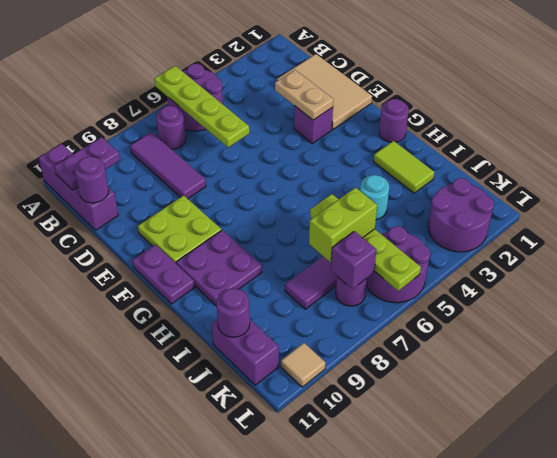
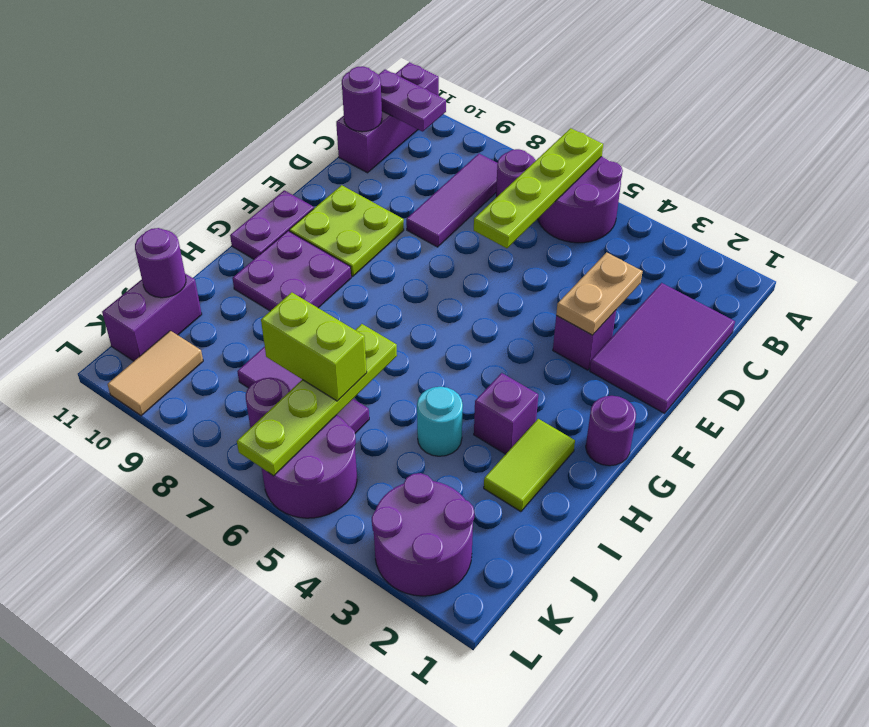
tan tile C1:E2 level 1 -> purple tile C1:E2 level 1
purple brick K7 level 2 -> purple brick H3 level 1
tan tile L10 level 1 -> tan tile K10:L10 level 1

